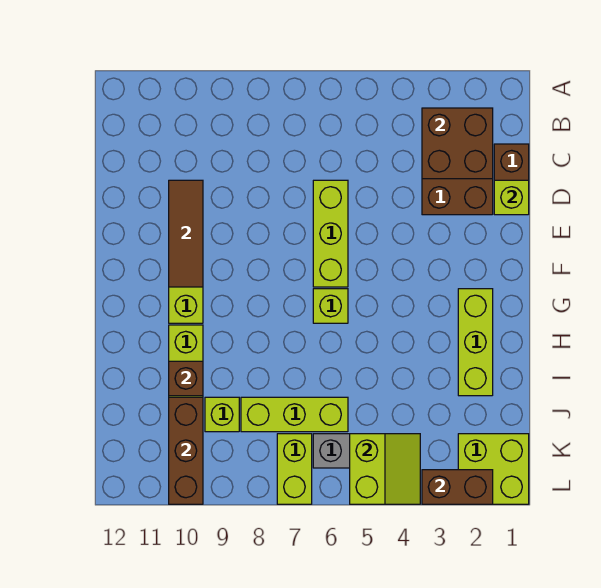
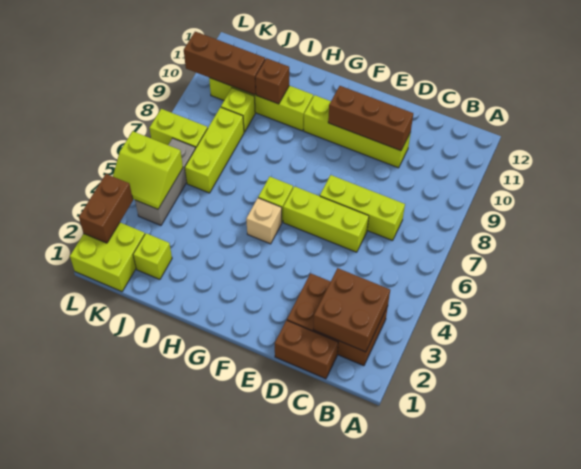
lime brick D1 level 2 -> lime brick J2 level 1
brown tile D10:F10 level 2 -> brown brick D10:F10 level 2
lime brick G2:I2 level 1 -> lime brick C7:E7 level 1
none -> tan brick G5 level 1

